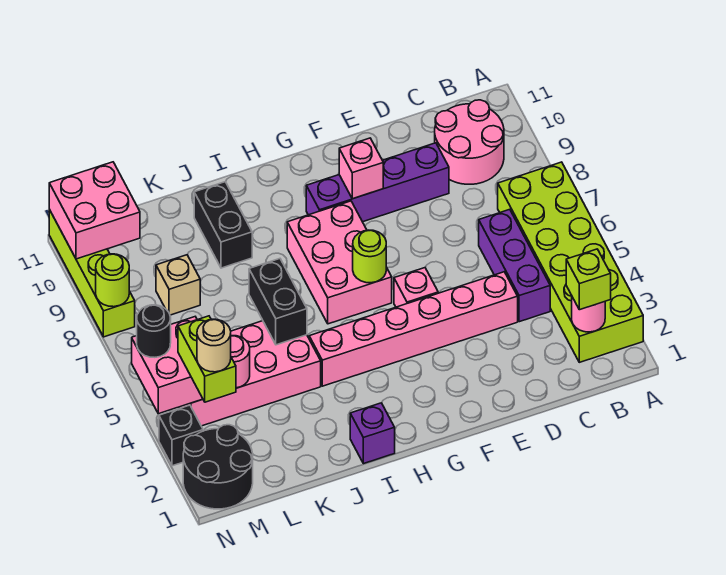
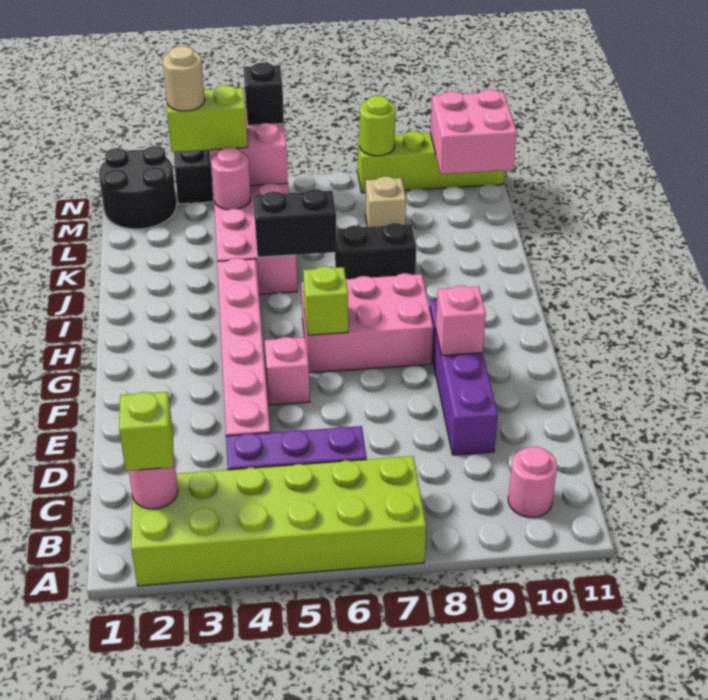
pink round brick B9:C10 level 1 -> pink round brick B10 level 1
lime round brick G6 level 2 -> lime brick G6 level 2
purple brick I1 level 1 -> none
black brick J9:J10 level 1 -> black brick J7:J8 level 1
black round brick N5 level 3 -> black brick N5 level 3

